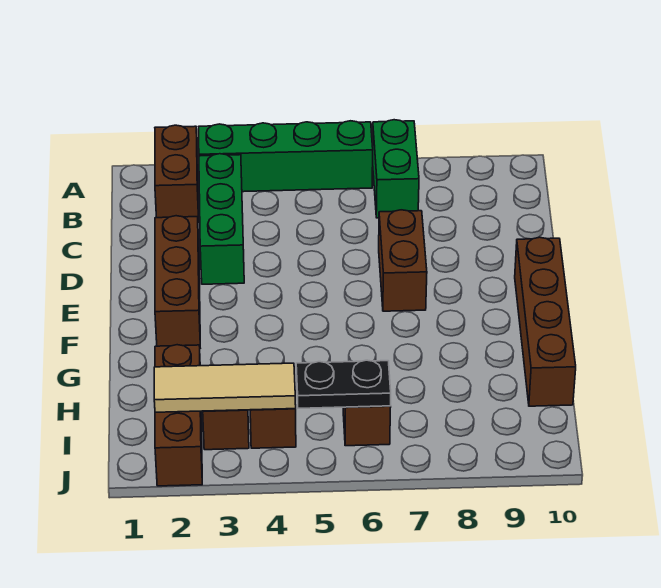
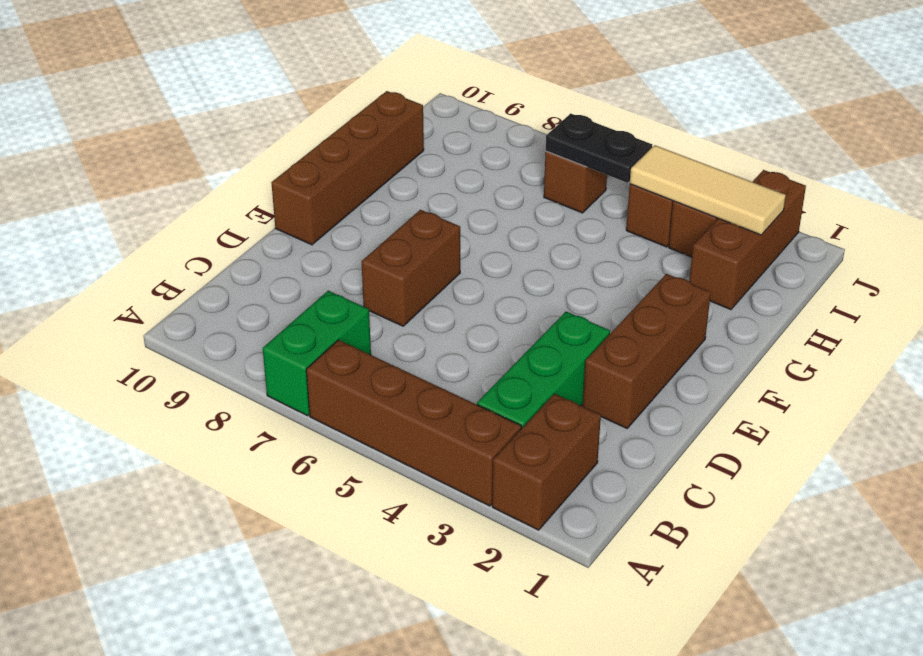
green brick A3:A6 level 1 -> brown brick A3:A6 level 1

